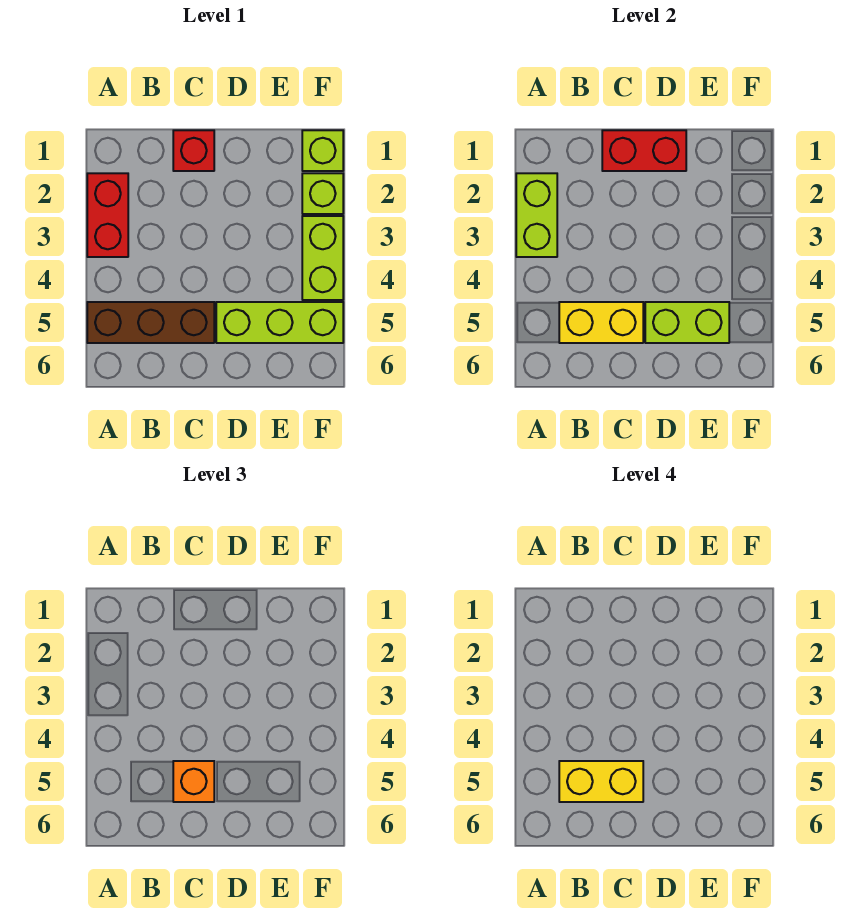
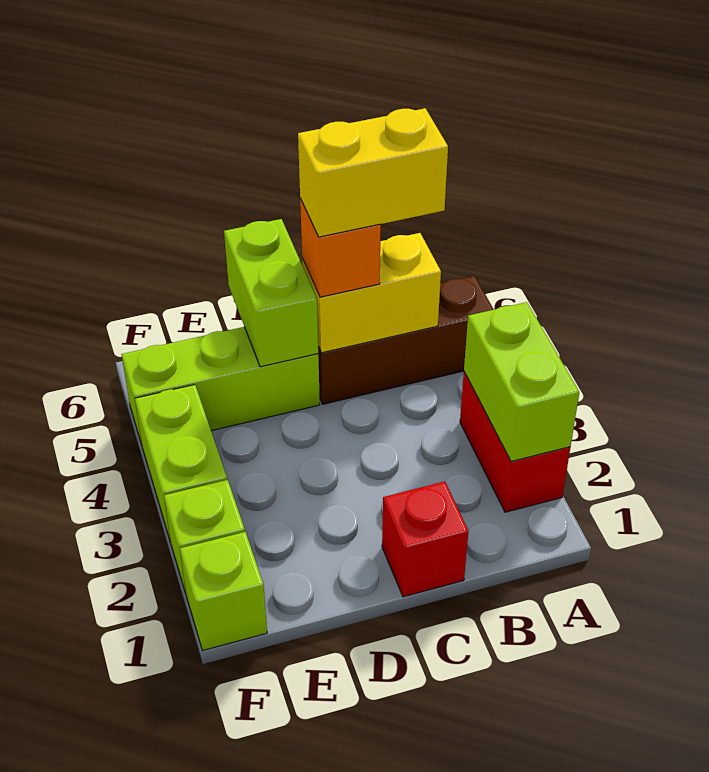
red brick C1:D1 level 2 -> none
lime brick D5:E5 level 2 -> lime brick D5:D6 level 2

